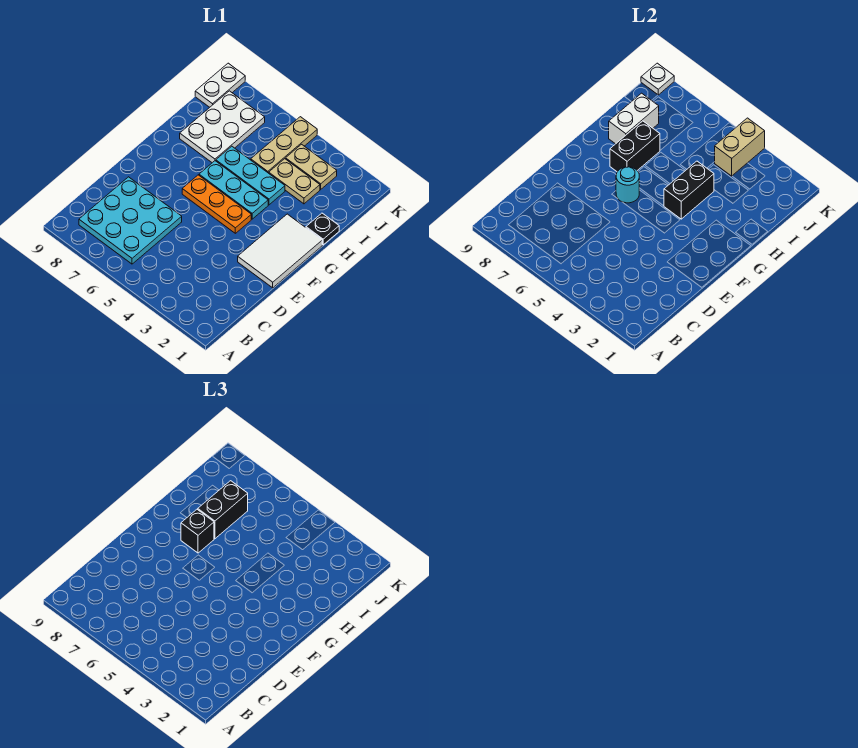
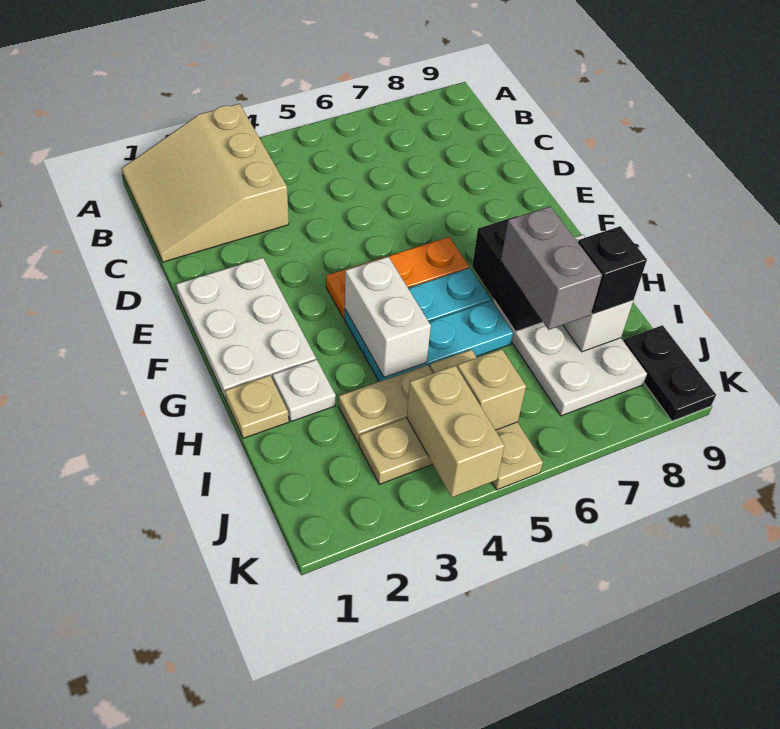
none -> tan slope A1:C3 level 1 top 3
cyan plate B6:D8 level 1 -> none
white tile E1:G2 level 1 -> white plate E1:G2 level 1
cyan round brick F6 level 2 -> none
black brick G4:H4 level 2 -> white brick G4:H4 level 2
black brick G7 level 3 -> black brick I8 level 3
black plate H1 level 1 -> tan plate H1 level 1
black brick H7:I7 level 3 -> grey brick H7:I7 level 3
none -> tan brick J5 level 2
white plate J9:K9 level 1 -> black plate J9:K9 level 1
white plate K9 level 2 -> white plate H2 level 1

